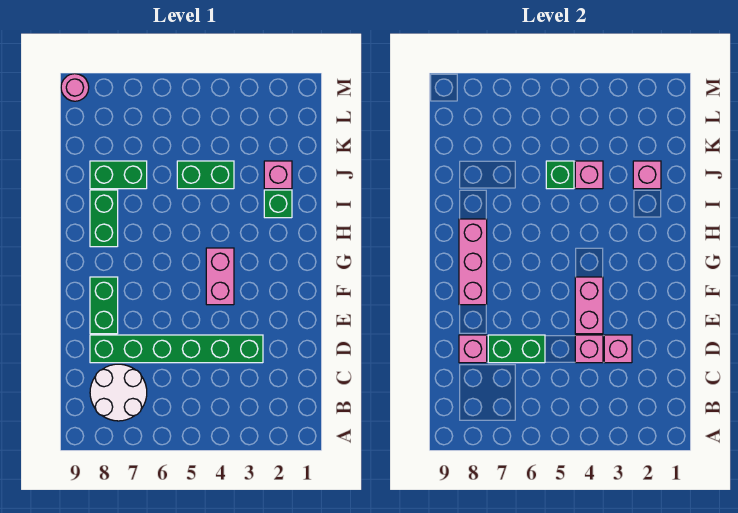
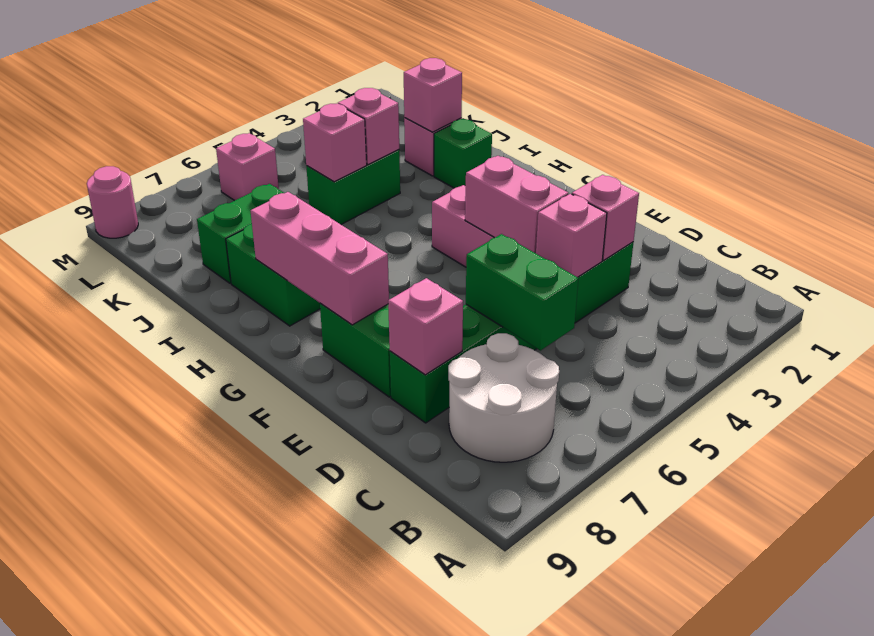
green brick D6:D7 level 2 -> green brick C6:D6 level 2
green brick J5 level 2 -> pink brick J5 level 2
none -> pink brick L6 level 1

